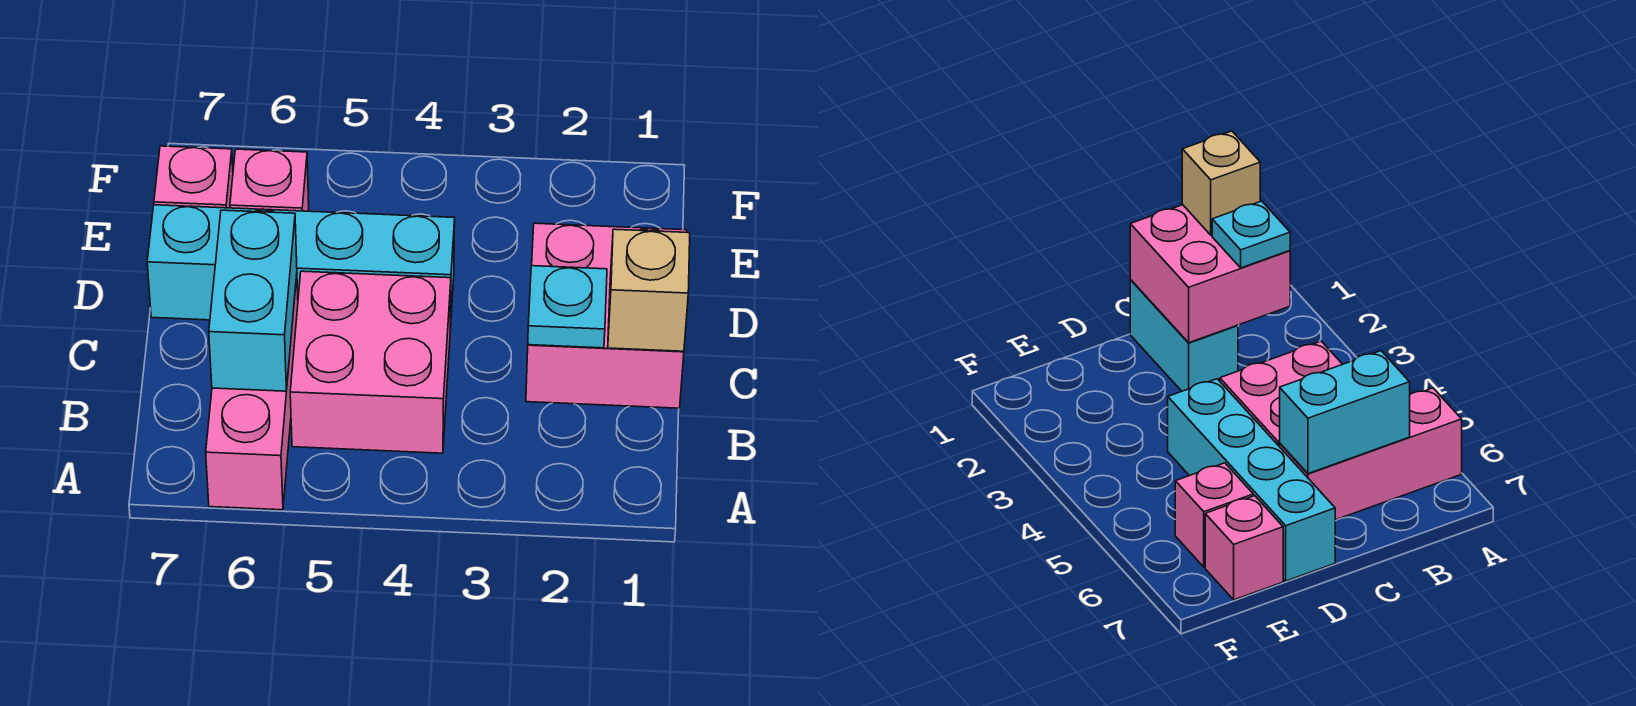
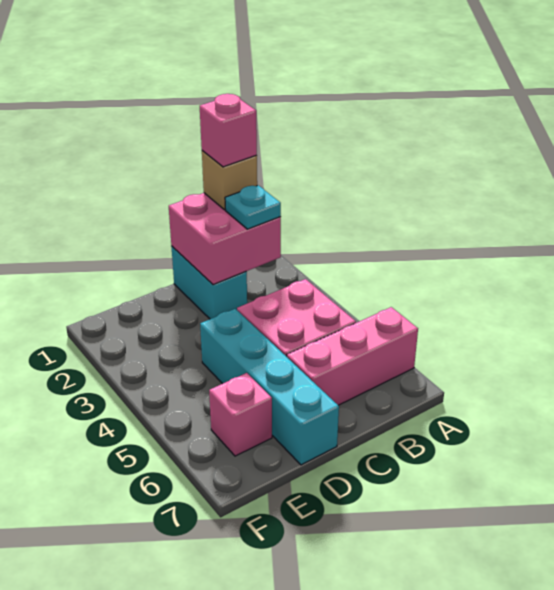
cyan brick B6:C6 level 2 -> none
pink brick E7 level 1 -> pink brick B1 level 4

